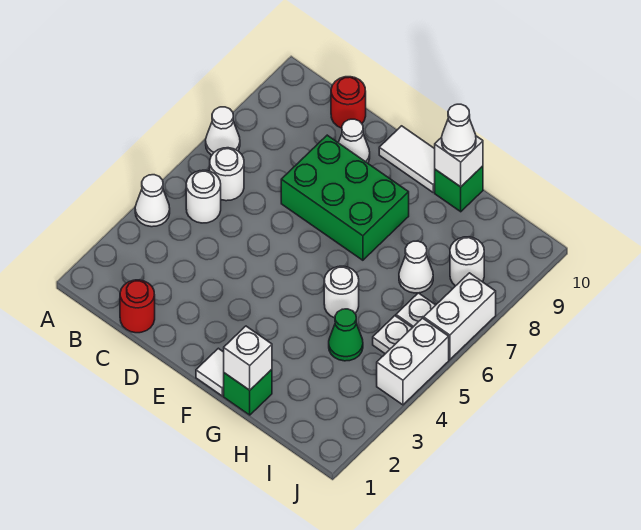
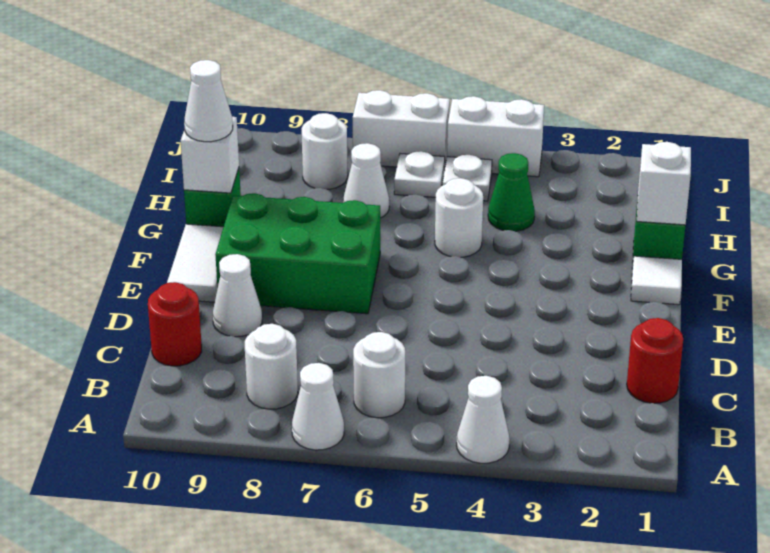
white round brick B5 level 1 -> white round brick B8 level 1
green brick D7:F8 level 1 -> green brick E7:F9 level 1

